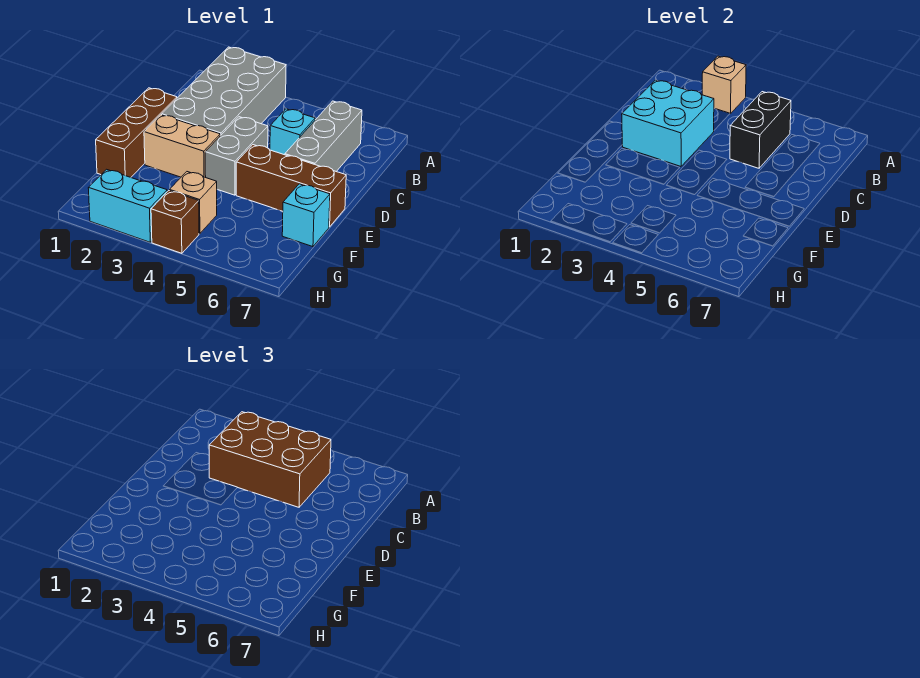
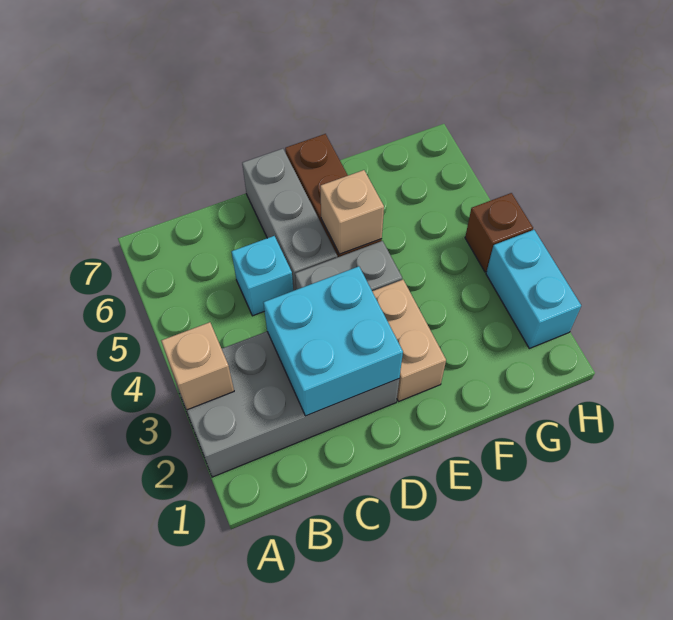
brown brick B3:C5 level 3 -> none
black brick B5:C5 level 2 -> none
grey brick B6:D6 level 1 -> grey brick D5:D7 level 1
brown brick D1:F1 level 1 -> none
cyan brick F7 level 1 -> none
tan brick G4 level 1 -> tan brick E5 level 2

